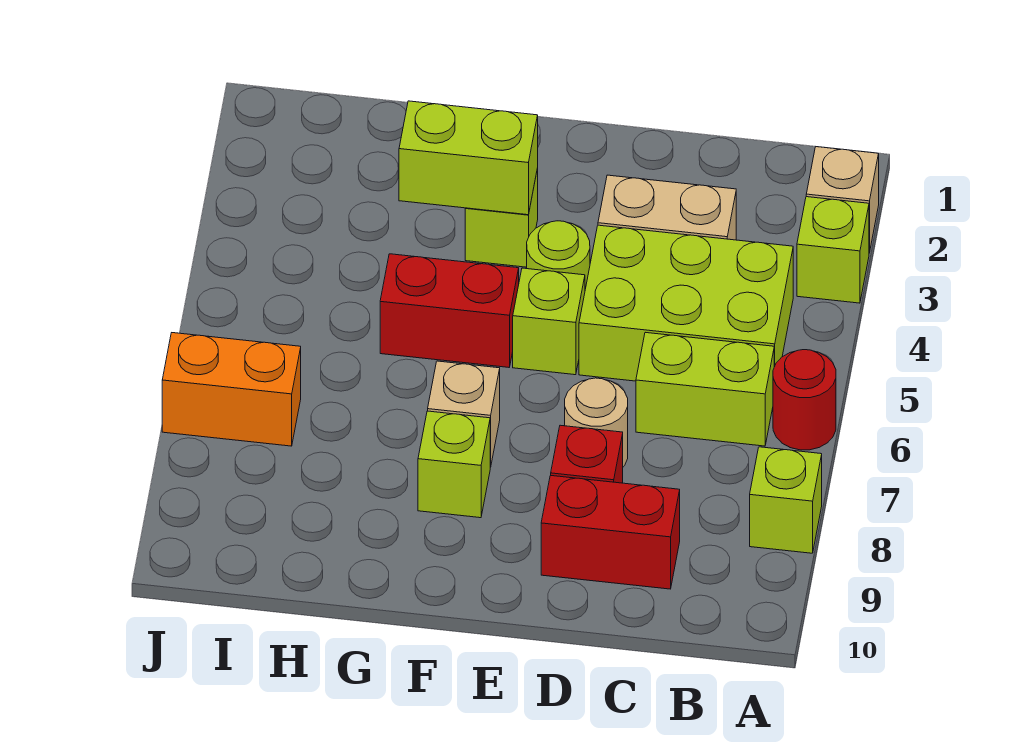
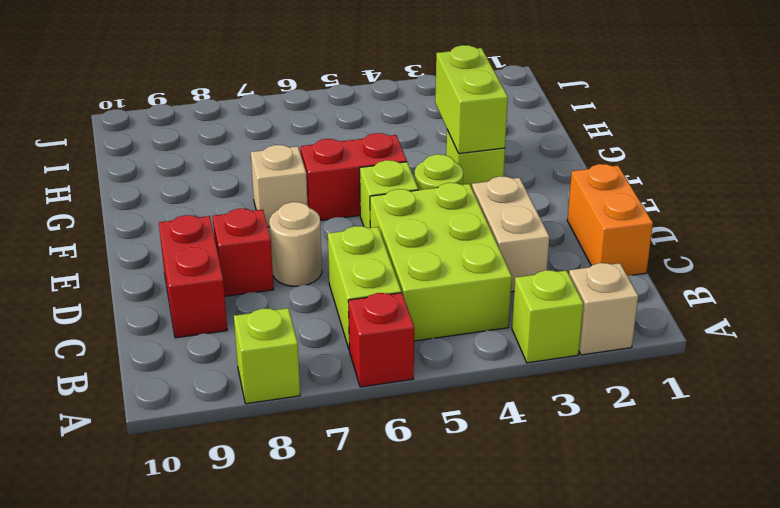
red round brick A6 level 1 -> red brick A6 level 1
red brick F5:G5 level 1 -> red brick F5:F6 level 1
lime brick F8 level 1 -> none
orange brick I7:J7 level 1 -> orange brick C1:D1 level 1

